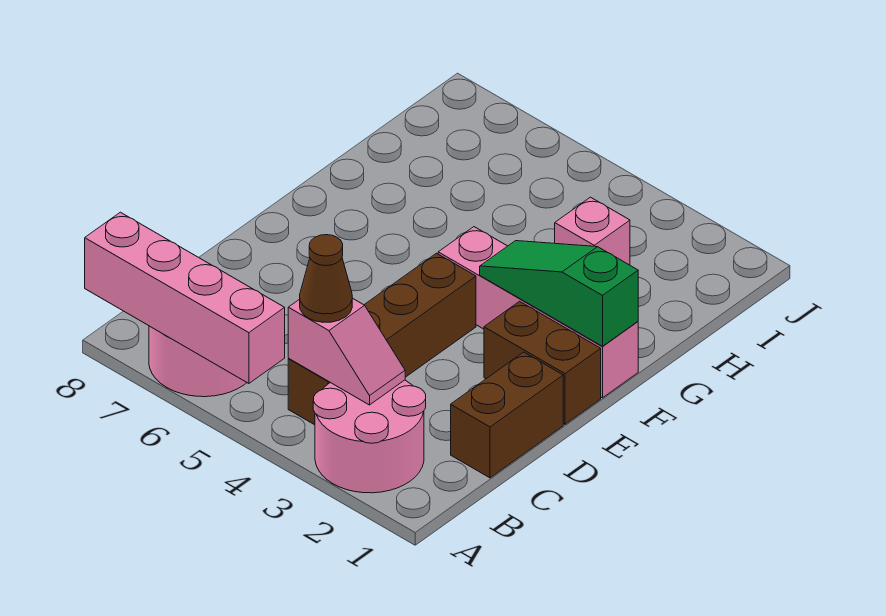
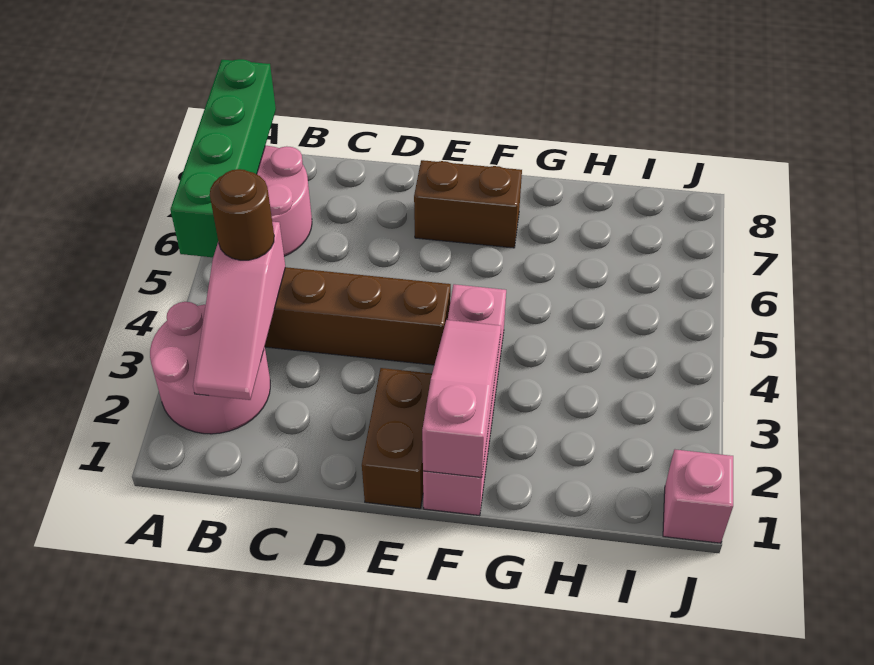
pink brick A5:A8 level 2 -> green brick A5:A8 level 2
pink slope B3:B4 level 2 top 4 -> pink slope B2:B4 level 2 top 4
brown cone B4 level 3 -> brown round brick B4 level 3
brown brick C1:D1 level 1 -> brown brick E7:F7 level 1
green slope F1:F3 level 2 top 1 -> pink slope F1:F3 level 2 top 1
pink brick H3 level 1 -> pink brick J1 level 1

